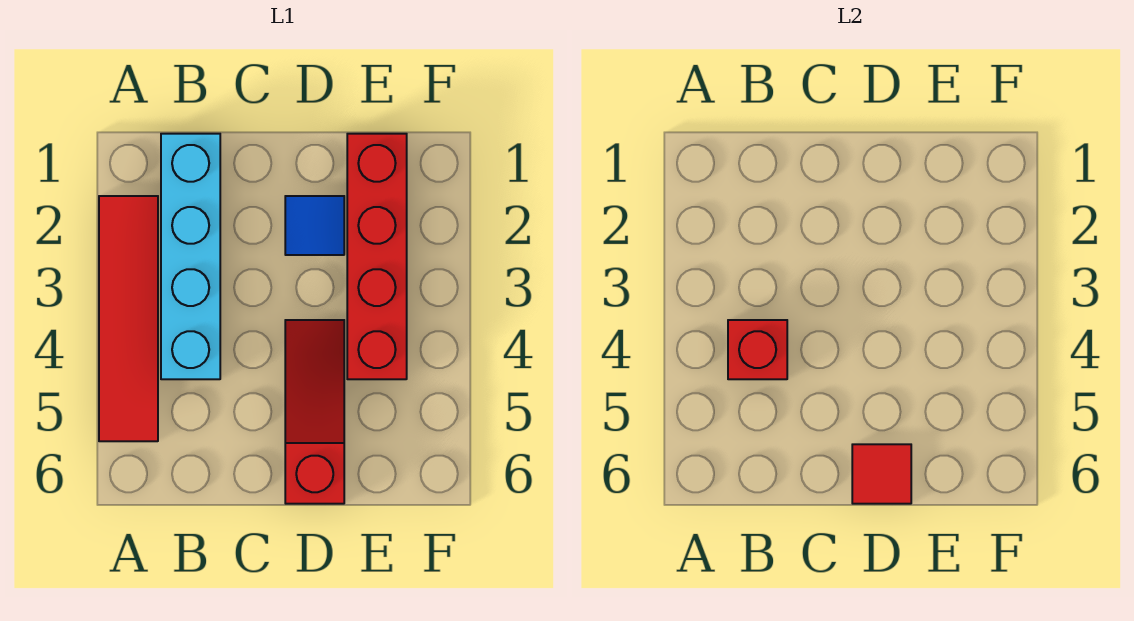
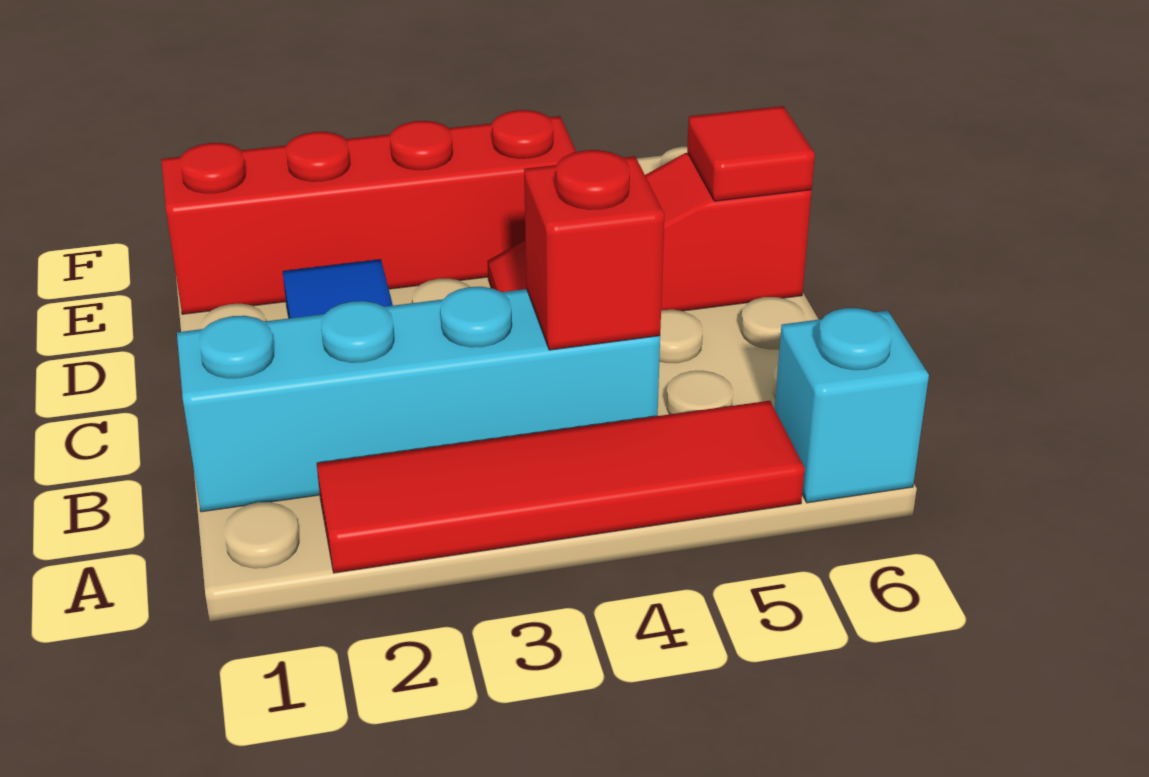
none -> cyan brick A6 level 1

